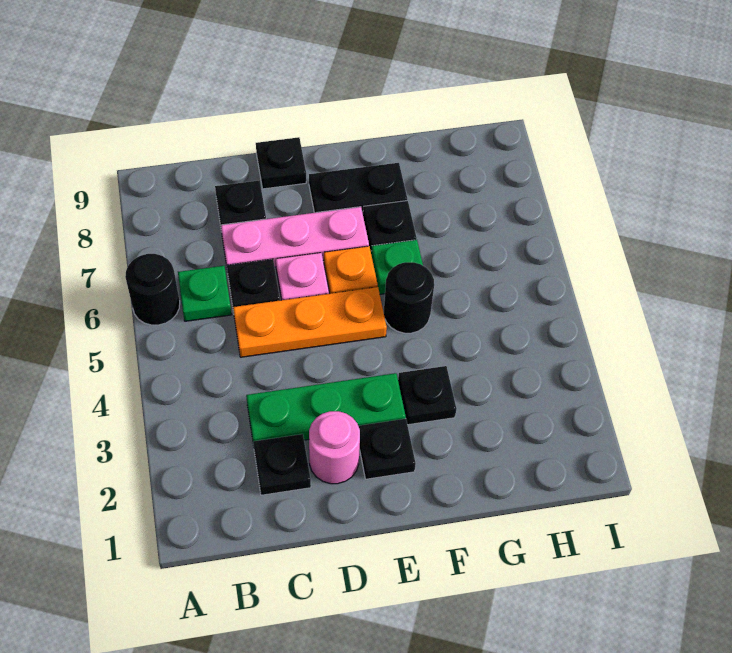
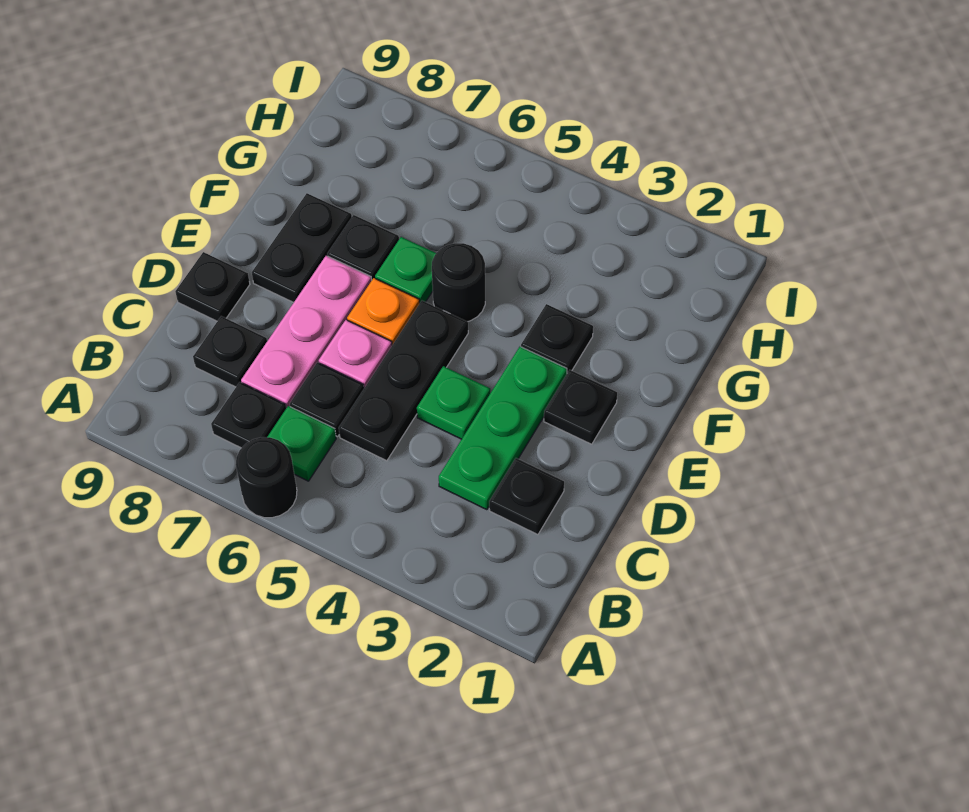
none -> black plate B7 level 1
orange plate C5:E5 level 1 -> black plate C5:E5 level 1
pink round brick D2 level 1 -> none
none -> green plate D4 level 1

